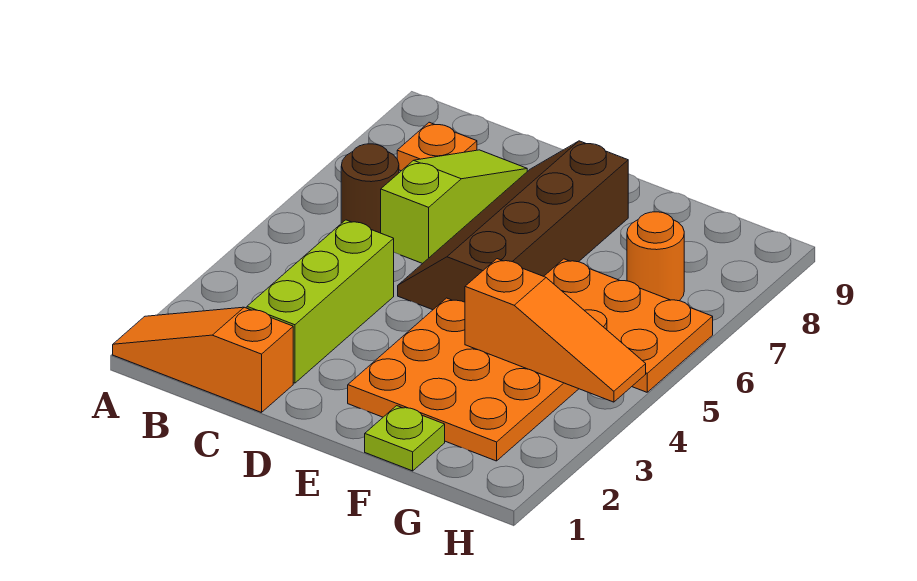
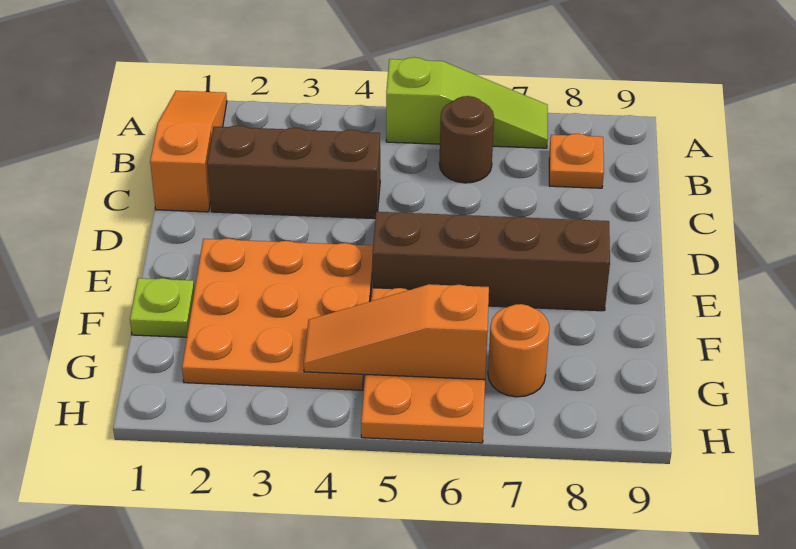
lime brick C2:C4 level 1 -> brown brick C2:C4 level 1
lime slope C6:C8 level 1 top 6 -> lime slope A5:A7 level 1 top 5
orange slope F4:H4 level 2 top F -> orange slope G4:G6 level 2 top 6

